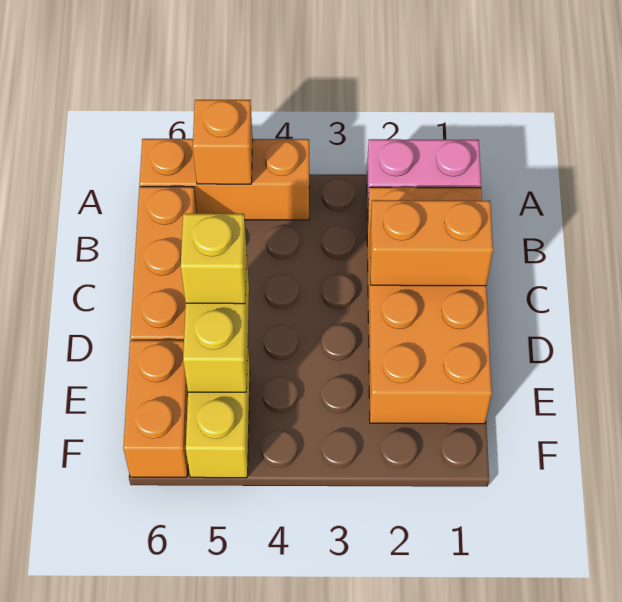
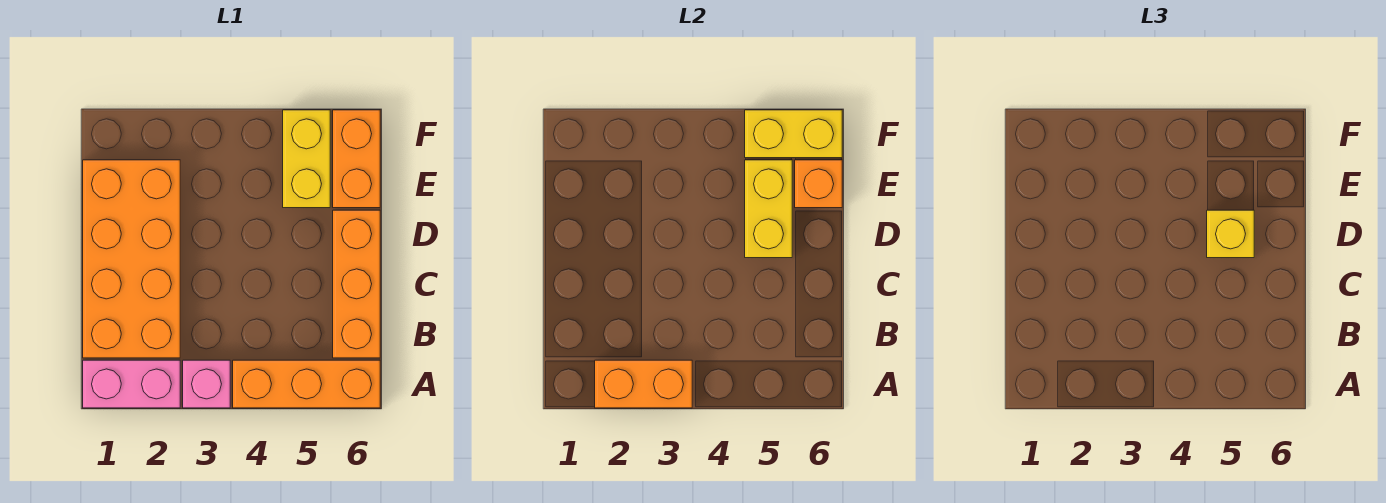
none -> pink brick A3 level 1
orange brick A5 level 2 -> orange brick E6 level 2
orange brick C1:C2 level 2 -> orange brick A2:A3 level 2
none -> yellow brick F5:F6 level 2

